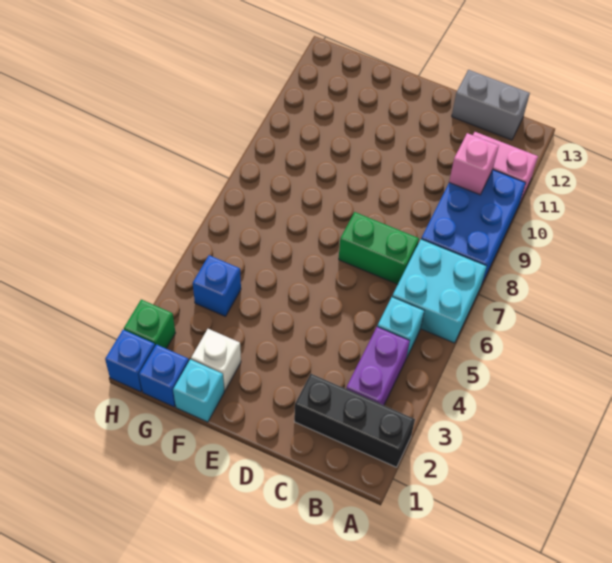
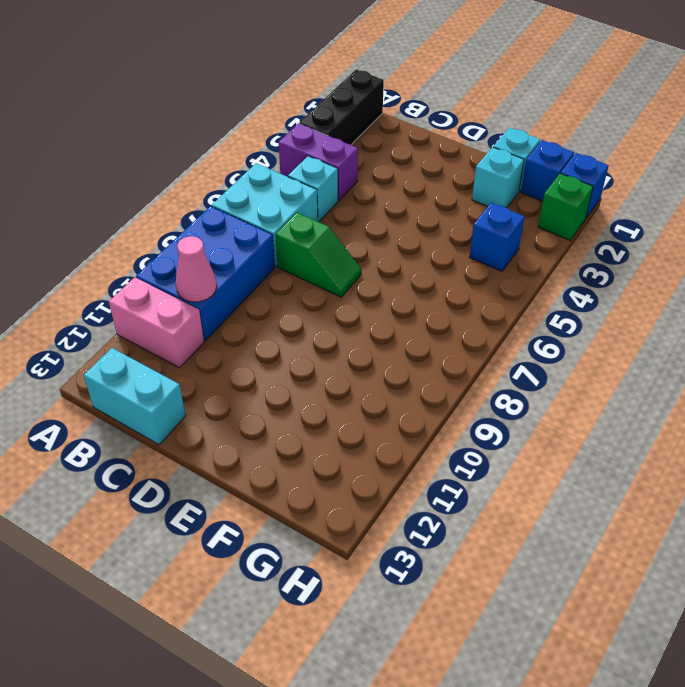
black brick A2:C2 level 1 -> black brick A1:A3 level 1
purple brick B3:B4 level 1 -> purple brick A4:B4 level 1
pink brick B10 level 2 -> pink cone B10 level 2
grey brick B13:C13 level 1 -> cyan brick B13:C13 level 1
green brick C7:D7 level 1 -> green slope C7:D7 level 1 top C
white brick F2 level 1 -> cyan brick F2 level 1

